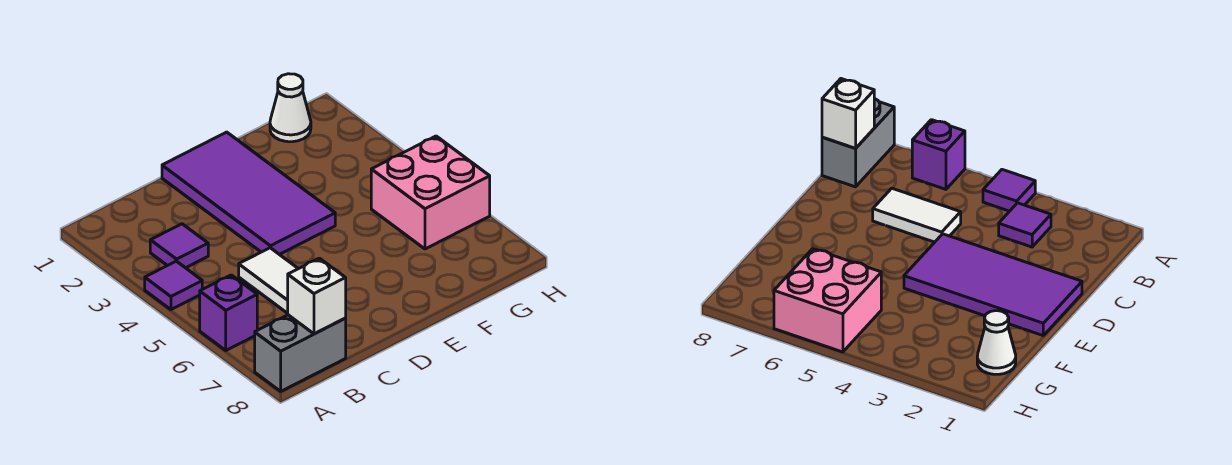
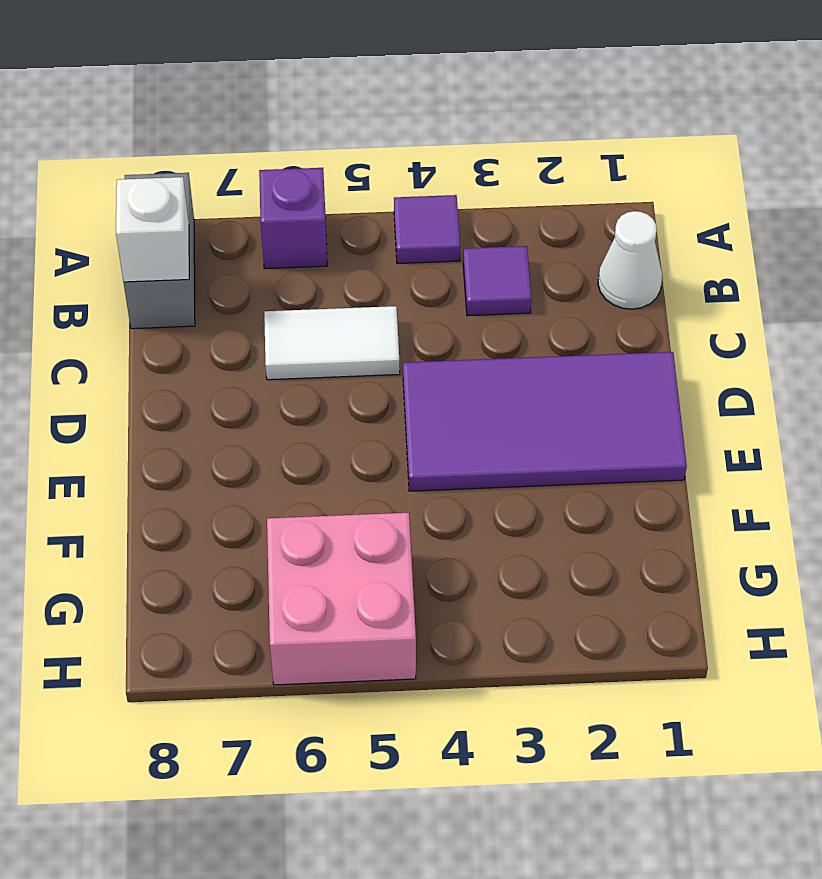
white cone G1 level 1 -> white cone B1 level 1

